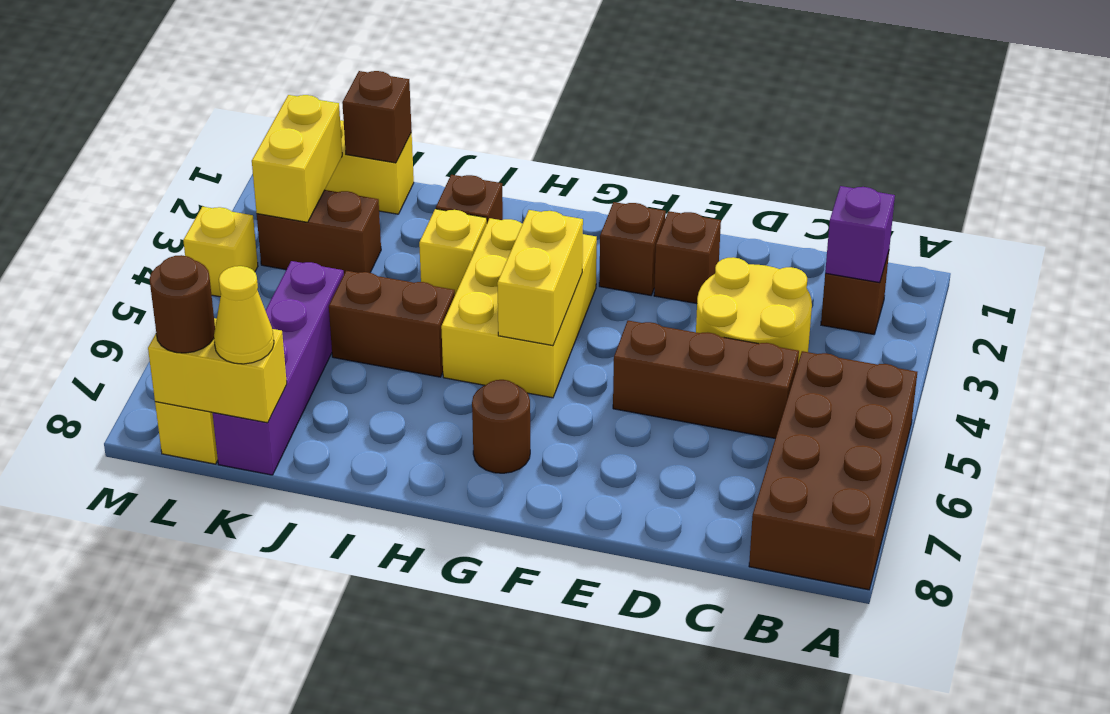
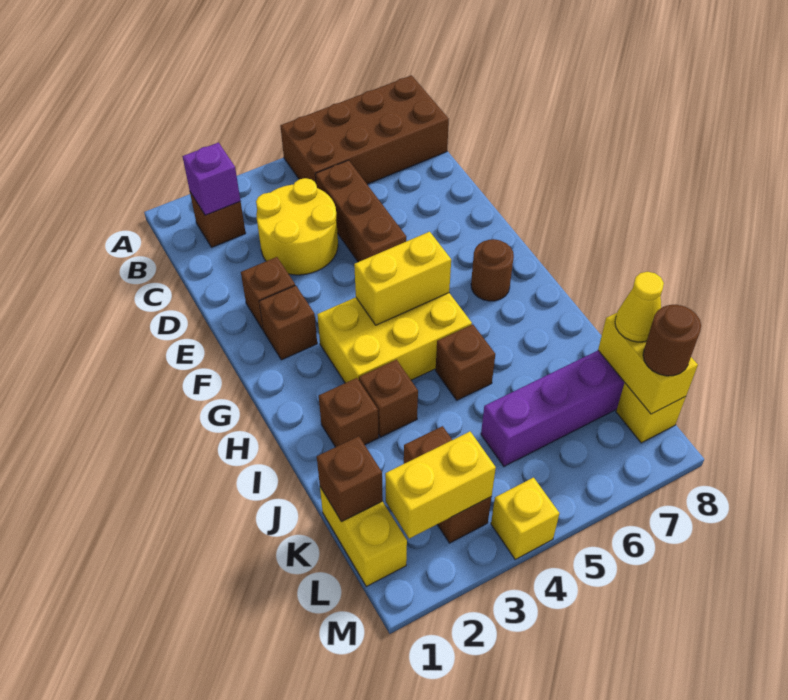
yellow brick I3 level 1 -> brown brick I3 level 1
brown brick I5:J5 level 1 -> brown brick I5 level 1

